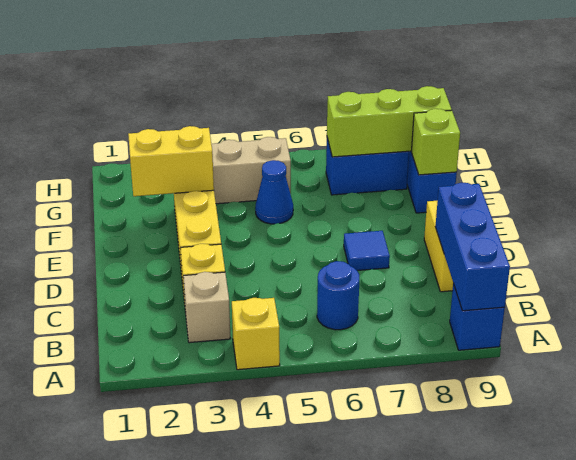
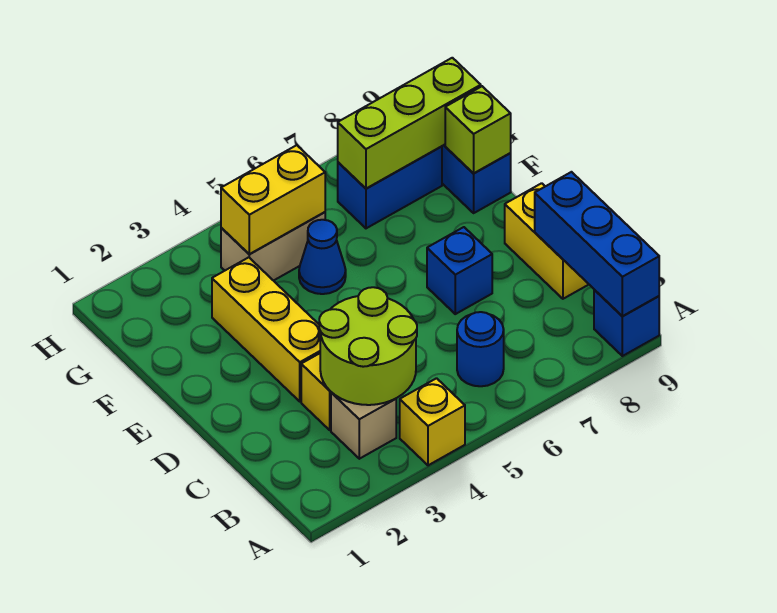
none -> lime round brick B3:C4 level 2
blue tile D7 level 1 -> blue brick D7 level 1
yellow brick F2:F3 level 2 -> yellow brick G4:G5 level 2

